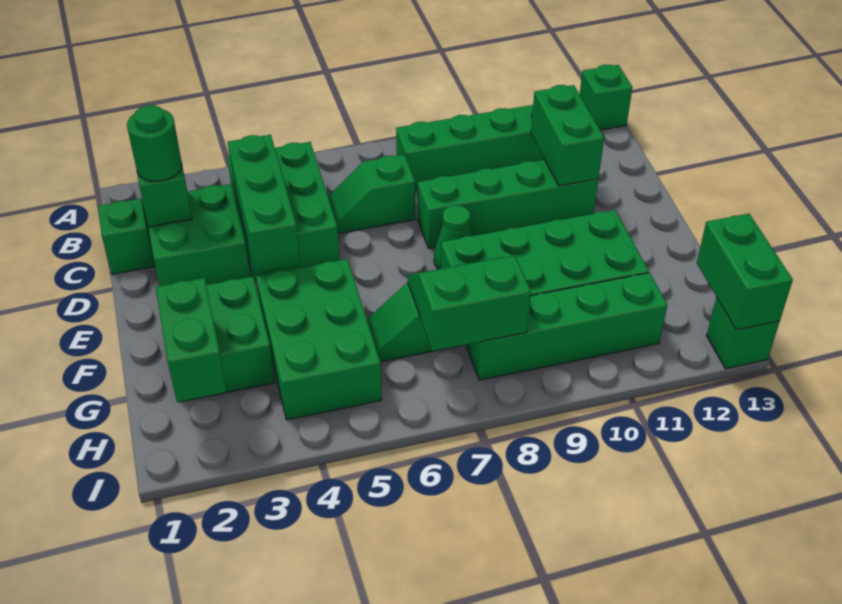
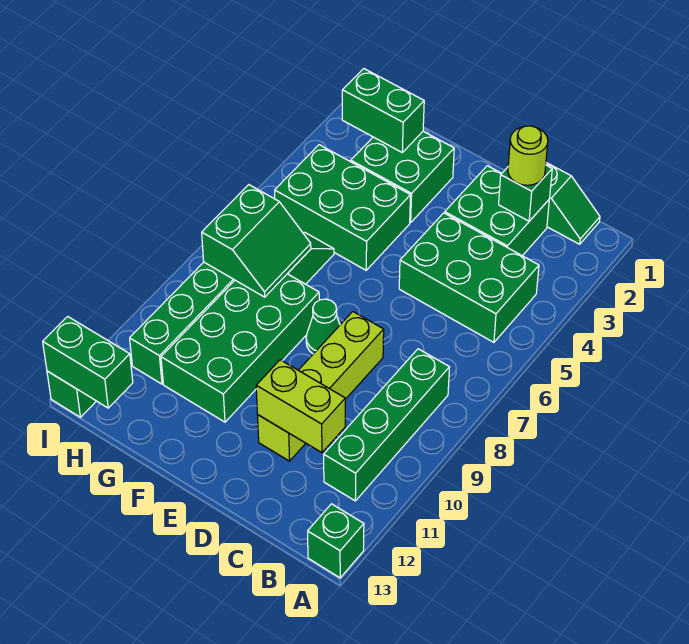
green round brick C2 level 3 -> lime round brick C2 level 3
green brick C4:E4 level 2 -> none
green slope C6:C7 level 1 top 7 -> none
green brick C11:D11 level 2 -> lime brick C11:D11 level 2
green brick D8:D11 level 1 -> lime brick D8:D11 level 1

